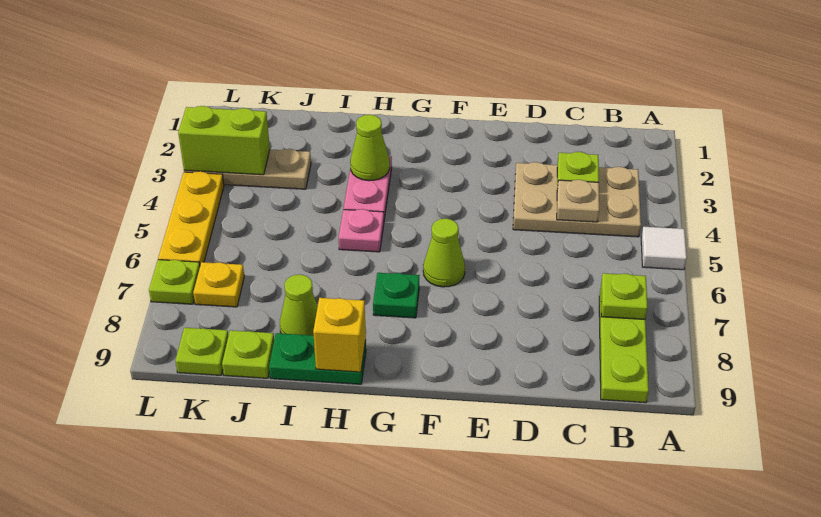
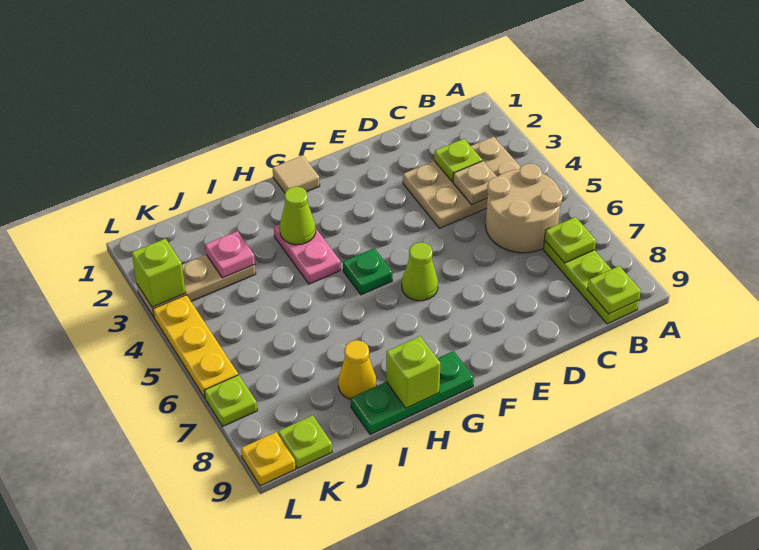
white tile A5 level 1 -> none
none -> tan round brick B5:C6 level 1
none -> tan tile G1 level 1
green plate G7 level 1 -> green plate G5 level 1
pink plate H5 level 1 -> pink plate J3 level 2
green plate H9:I9 level 1 -> green plate G9:I9 level 1
yellow brick H9 level 2 -> lime brick H9 level 2
lime cone I8 level 1 -> yellow cone I8 level 1
lime plate J9 level 1 -> lime plate B9 level 2
lime brick K3:L3 level 2 -> lime brick L3 level 2
yellow plate K7 level 1 -> yellow plate L9 level 1

